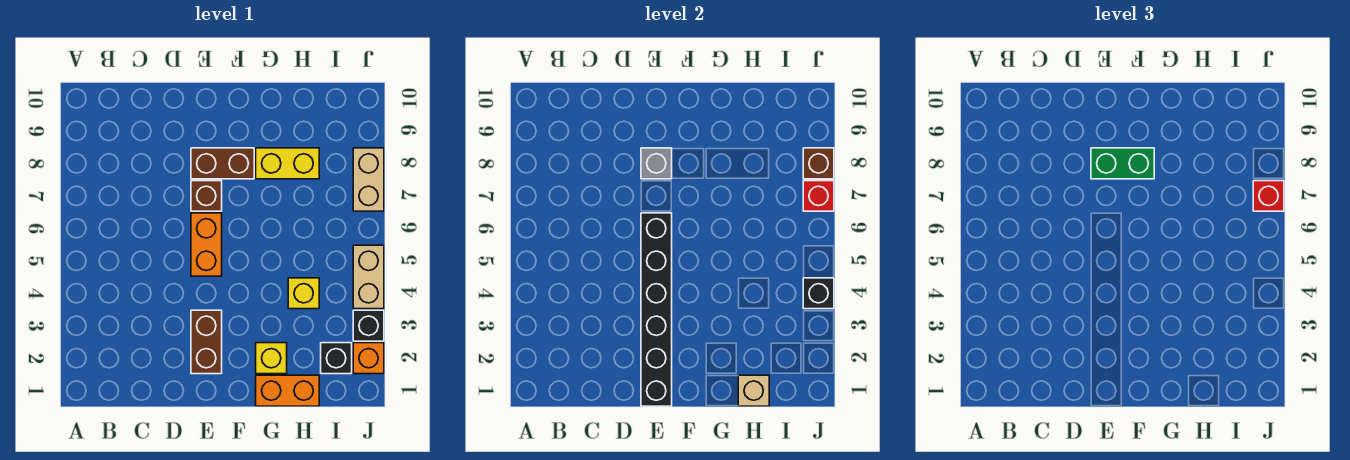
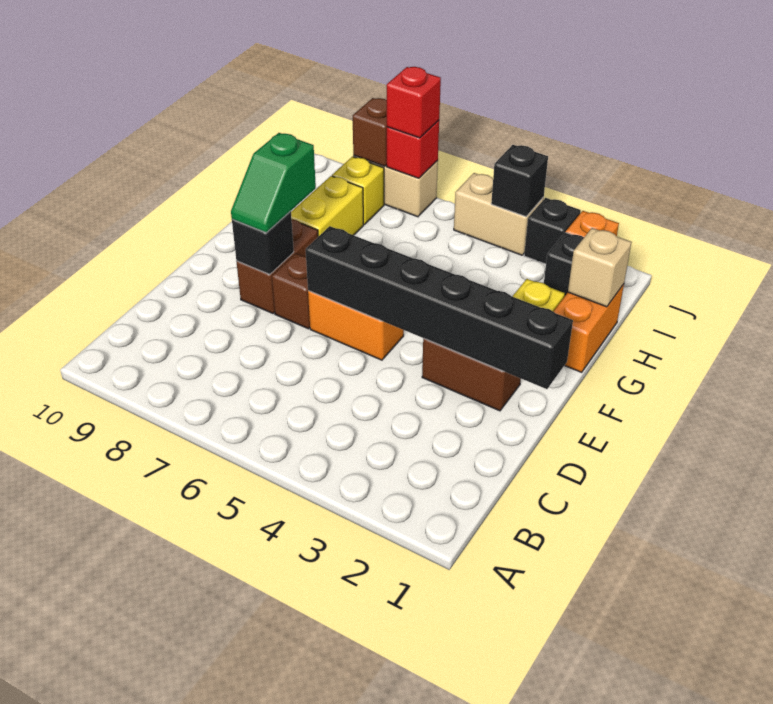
grey brick E8 level 2 -> black brick E8 level 2
green brick E8:F8 level 3 -> green slope E8:F8 level 3 top F
yellow brick H4 level 1 -> yellow brick I8 level 1

